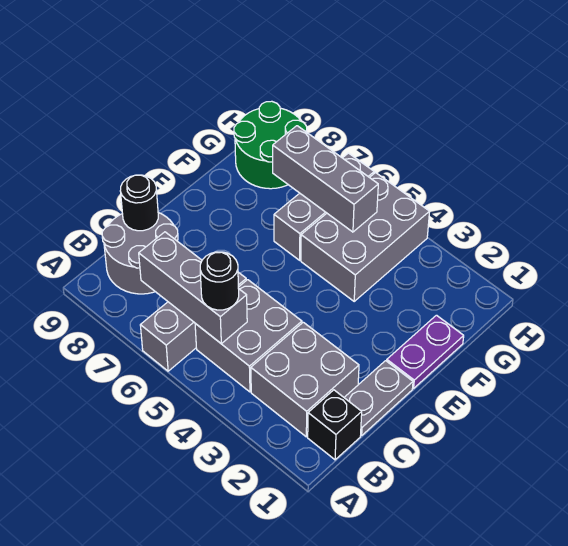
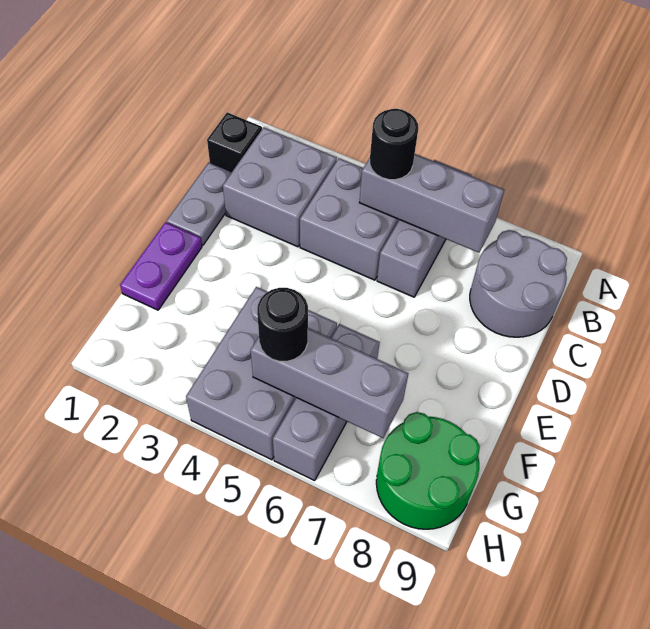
black round brick C9 level 2 -> black round brick G5 level 3

